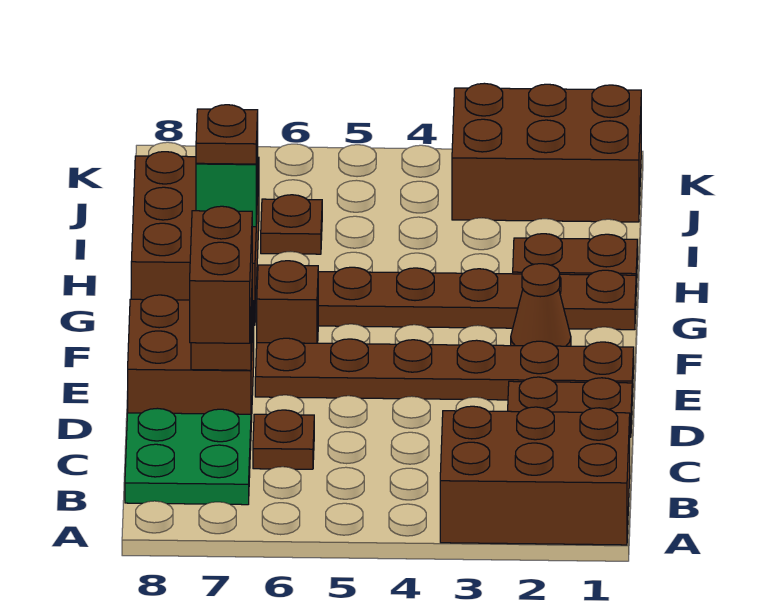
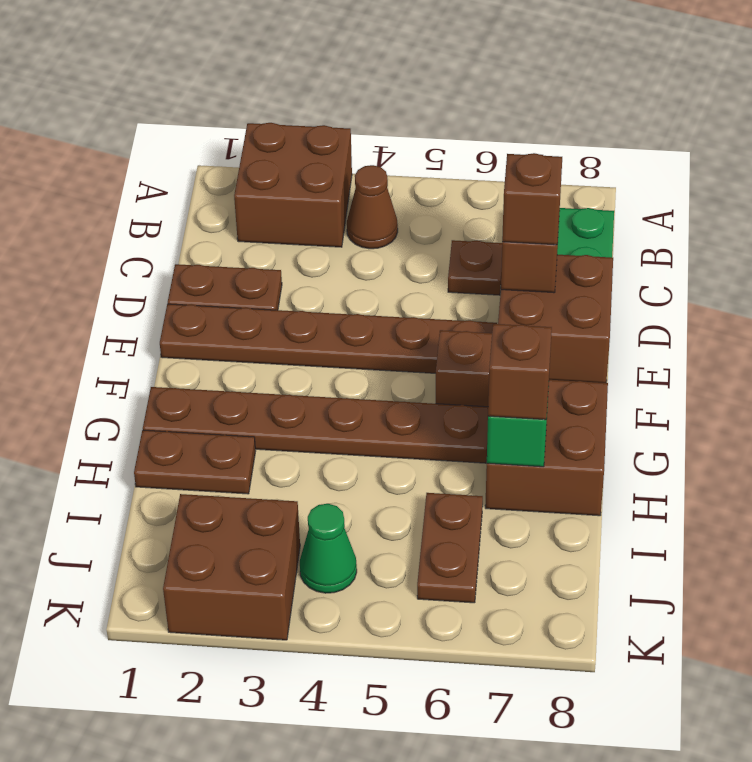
brown brick A1:B3 level 1 -> brown brick A2:B3 level 1
brown brick C7:D7 level 3 -> brown brick D7 level 3
brown cone F2 level 1 -> brown cone B4 level 1
brown brick G7:I8 level 1 -> brown brick G7:H8 level 1
brown plate H7 level 3 -> brown brick H7 level 3
brown plate I6 level 1 -> brown plate I6:J6 level 1
brown brick J1:K3 level 1 -> brown brick J2:K3 level 1
none -> green cone J4 level 1

